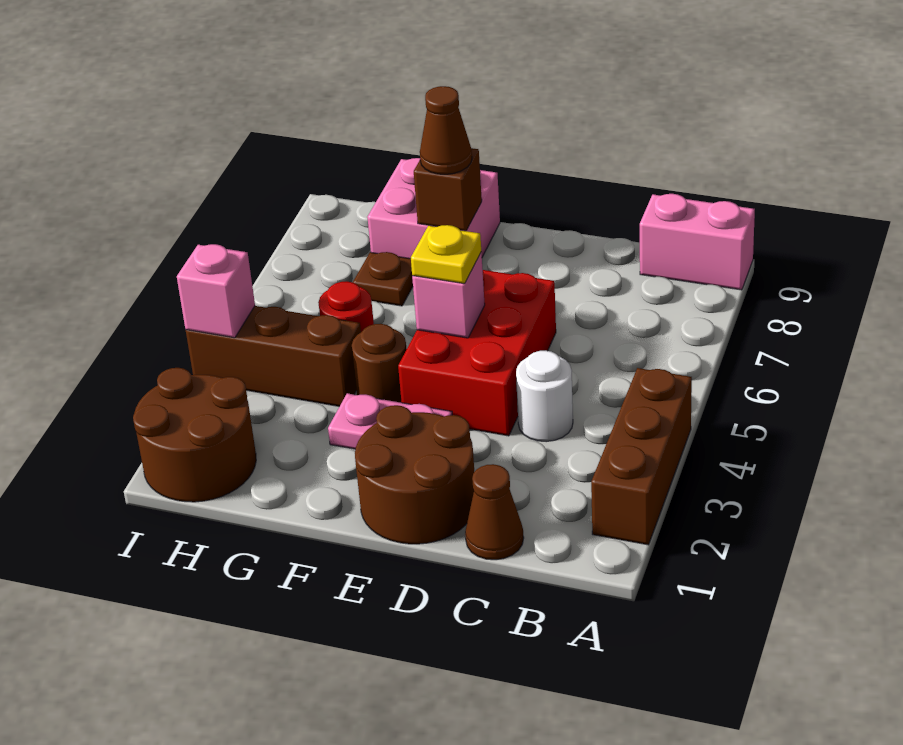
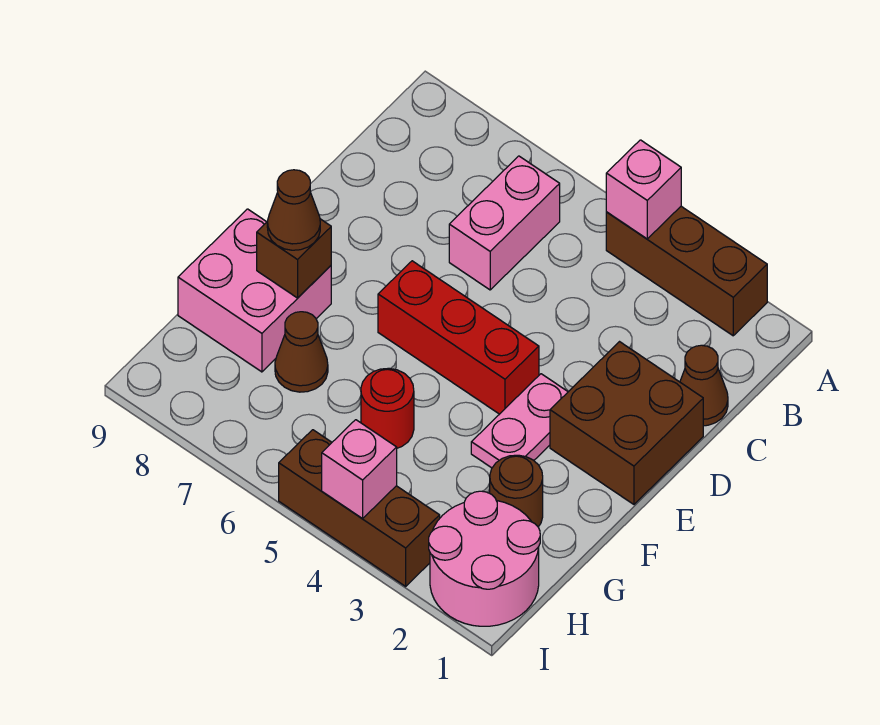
pink brick A9:B9 level 1 -> pink brick B6:C6 level 1
white round brick C4 level 1 -> none
brown round brick D1:E2 level 1 -> brown brick D1:E2 level 1
red brick D4:E6 level 1 -> red brick E4:E6 level 1
pink brick E5 level 2 -> pink brick A4 level 2
yellow plate E5 level 3 -> none
brown round brick F4 level 1 -> brown round brick G2 level 1
brown brick G4:I4 level 1 -> brown brick I3:I5 level 1
brown plate G7 level 1 -> brown cone G7 level 1
brown round brick H1:I2 level 1 -> pink round brick H1:I2 level 1

